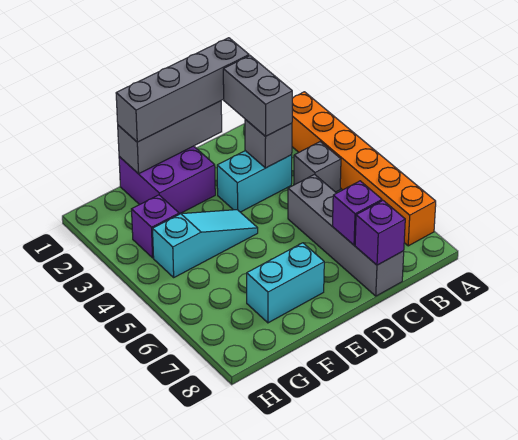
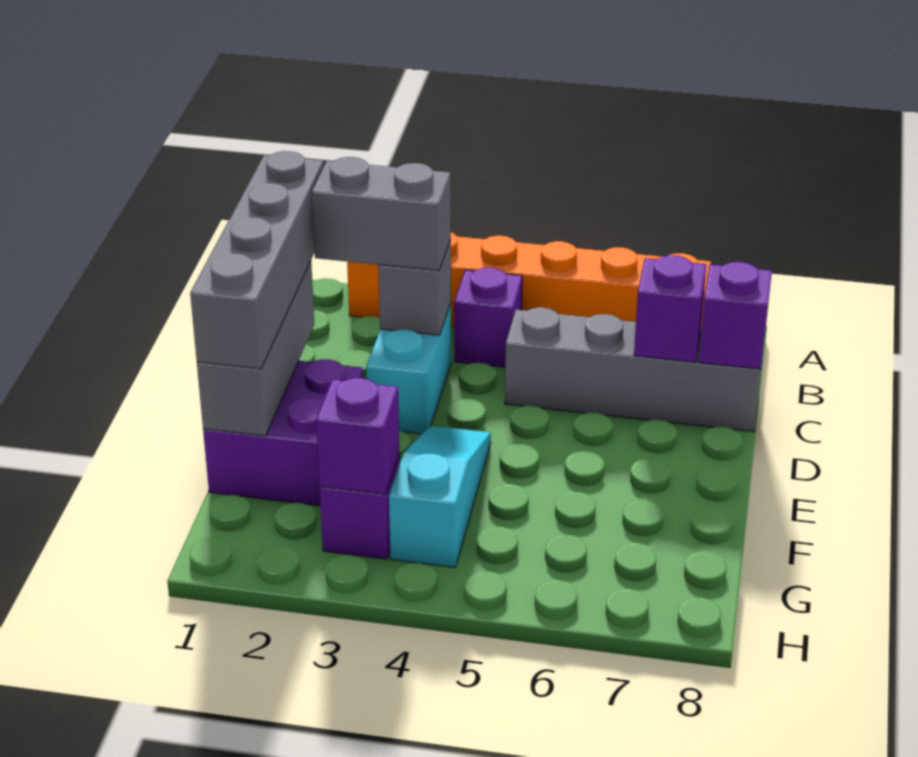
grey brick B4 level 1 -> purple brick B4 level 1
cyan brick E7:F7 level 1 -> none
none -> purple brick G3 level 2

